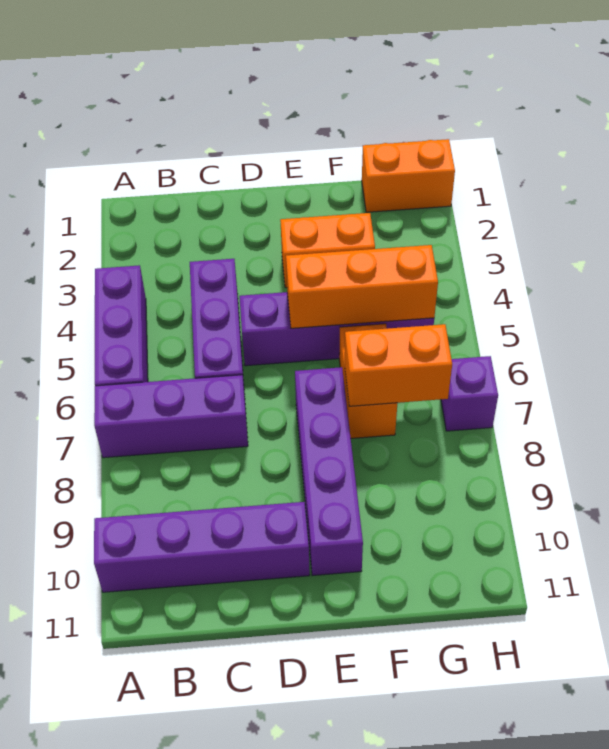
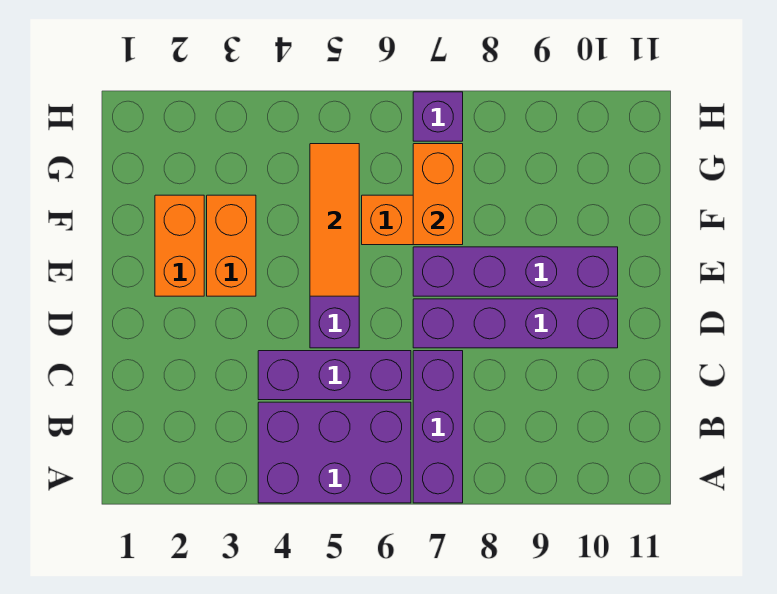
purple brick A4:A6 level 1 -> purple brick A4:B6 level 1
purple brick A10:D10 level 1 -> purple brick D7:D10 level 1
orange brick E5:G5 level 2 -> orange tile E5:G5 level 2
orange brick G1:H1 level 1 -> orange brick E2:F2 level 1

